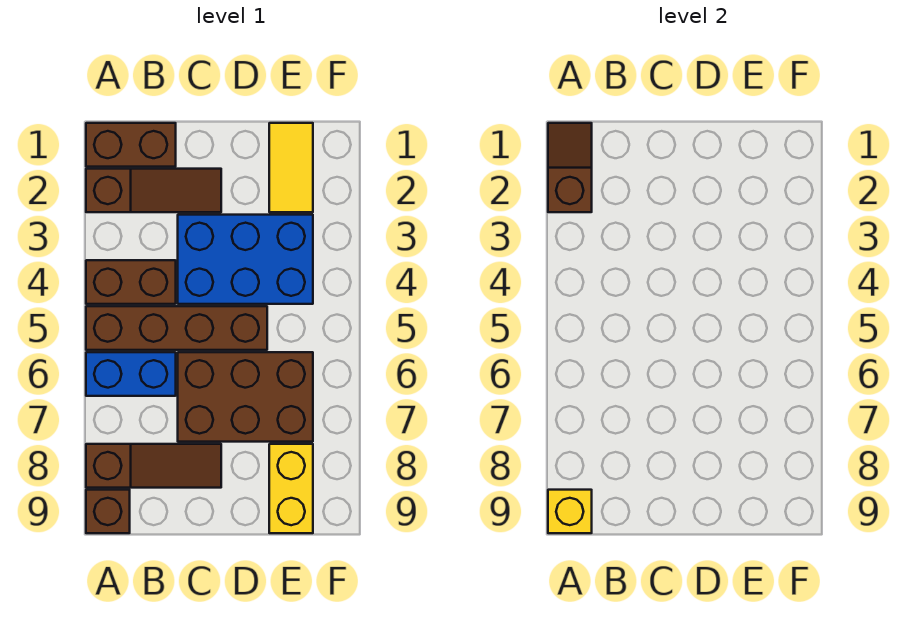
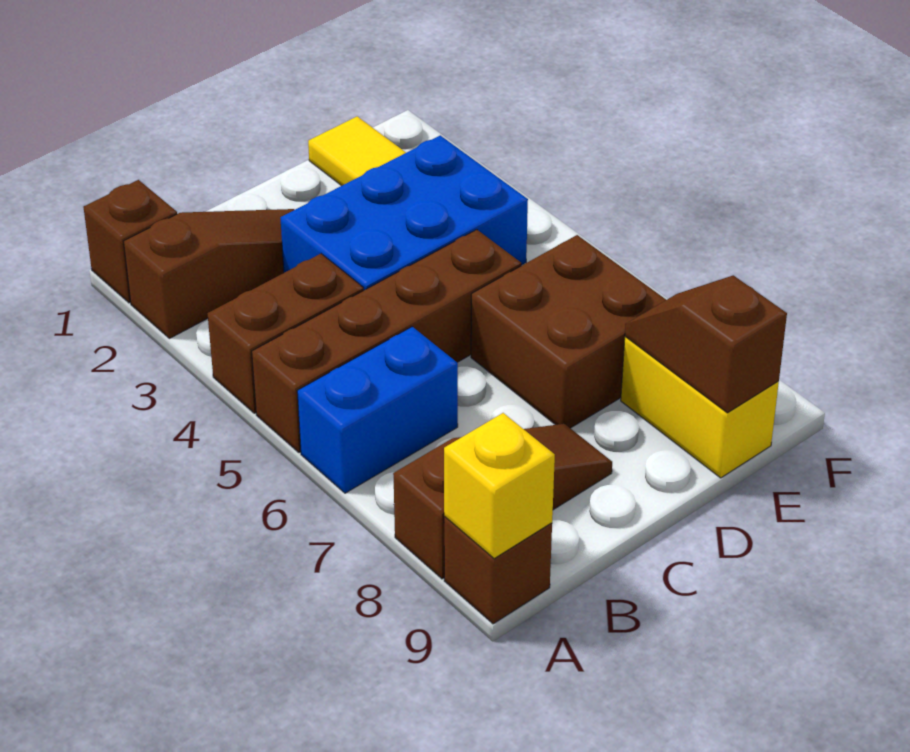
brown brick A1:B1 level 1 -> brown brick A1 level 1
brown slope A1:A2 level 2 top 2 -> brown slope E8:E9 level 2 top 9
brown brick C6:E7 level 1 -> brown brick D6:E7 level 1

